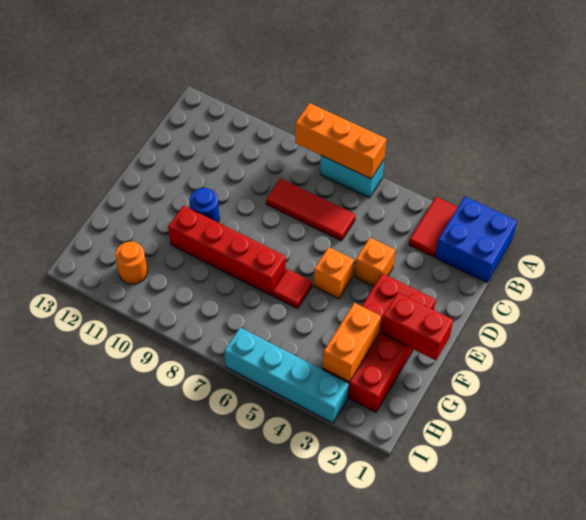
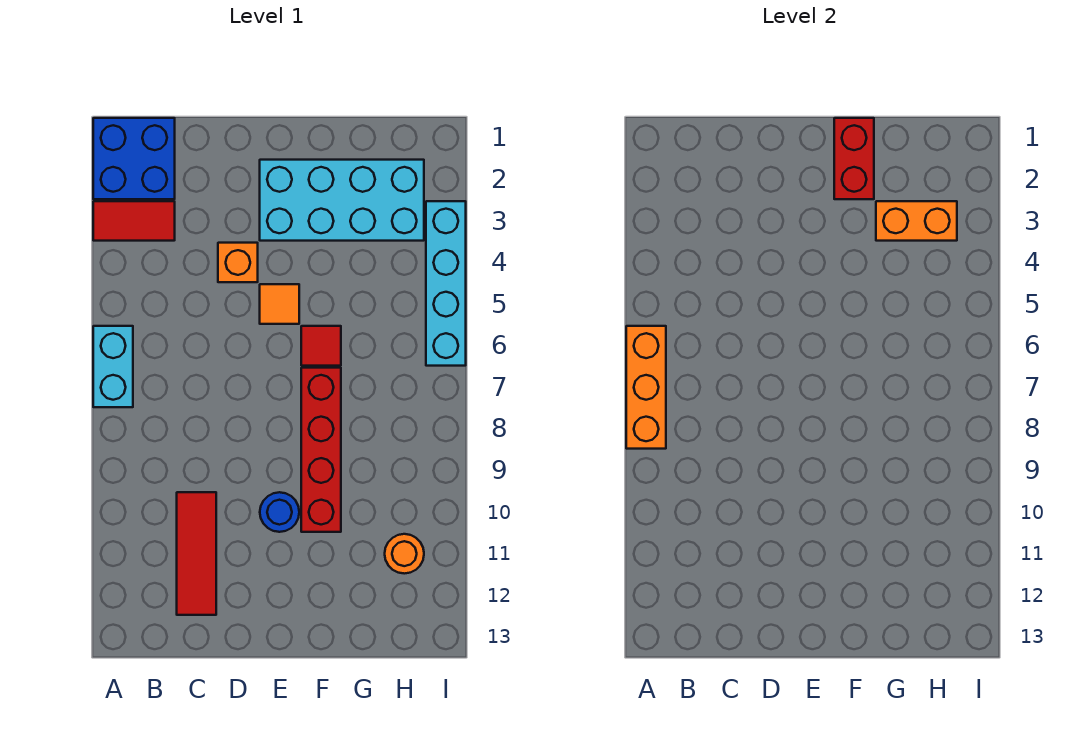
red tile C6:C8 level 1 -> red tile C10:C12 level 1
red brick E2:H3 level 1 -> cyan brick E2:H3 level 1
orange brick E5 level 1 -> orange tile E5 level 1

